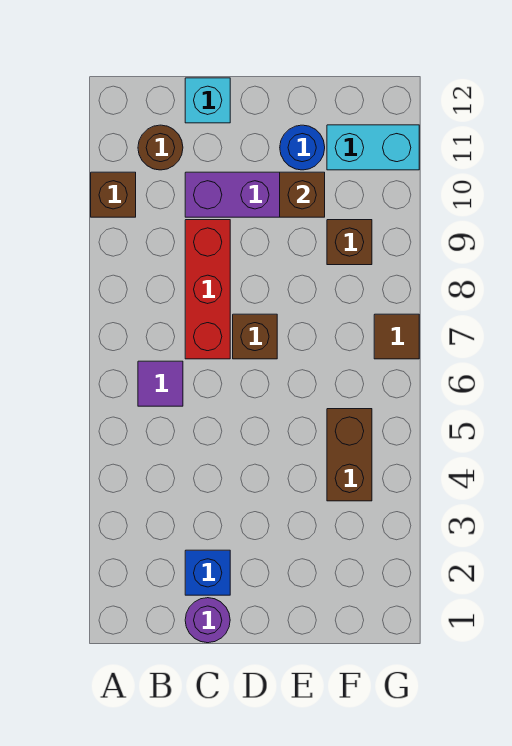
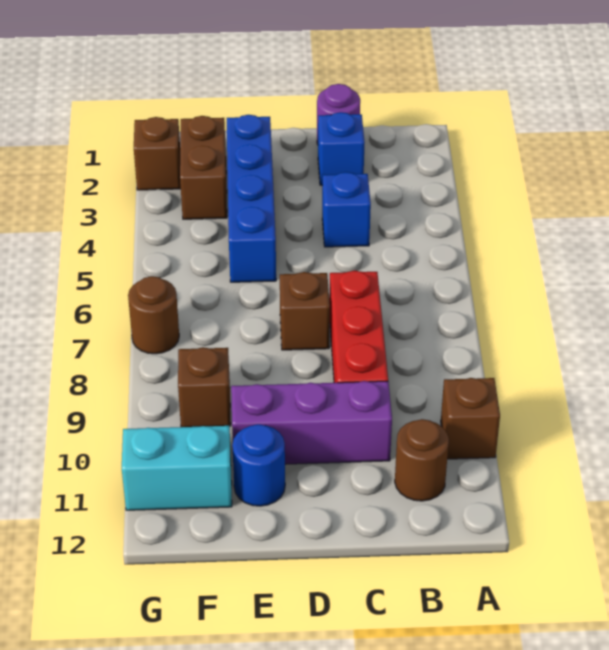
purple tile B6 level 1 -> none
none -> blue brick C4 level 1
cyan brick C12 level 1 -> none
none -> blue brick E2:E5 level 1
brown brick E10 level 2 -> brown brick G2 level 1
brown brick F4:F5 level 1 -> brown brick F2:F3 level 1
brown tile G7 level 1 -> brown round brick G7 level 1

